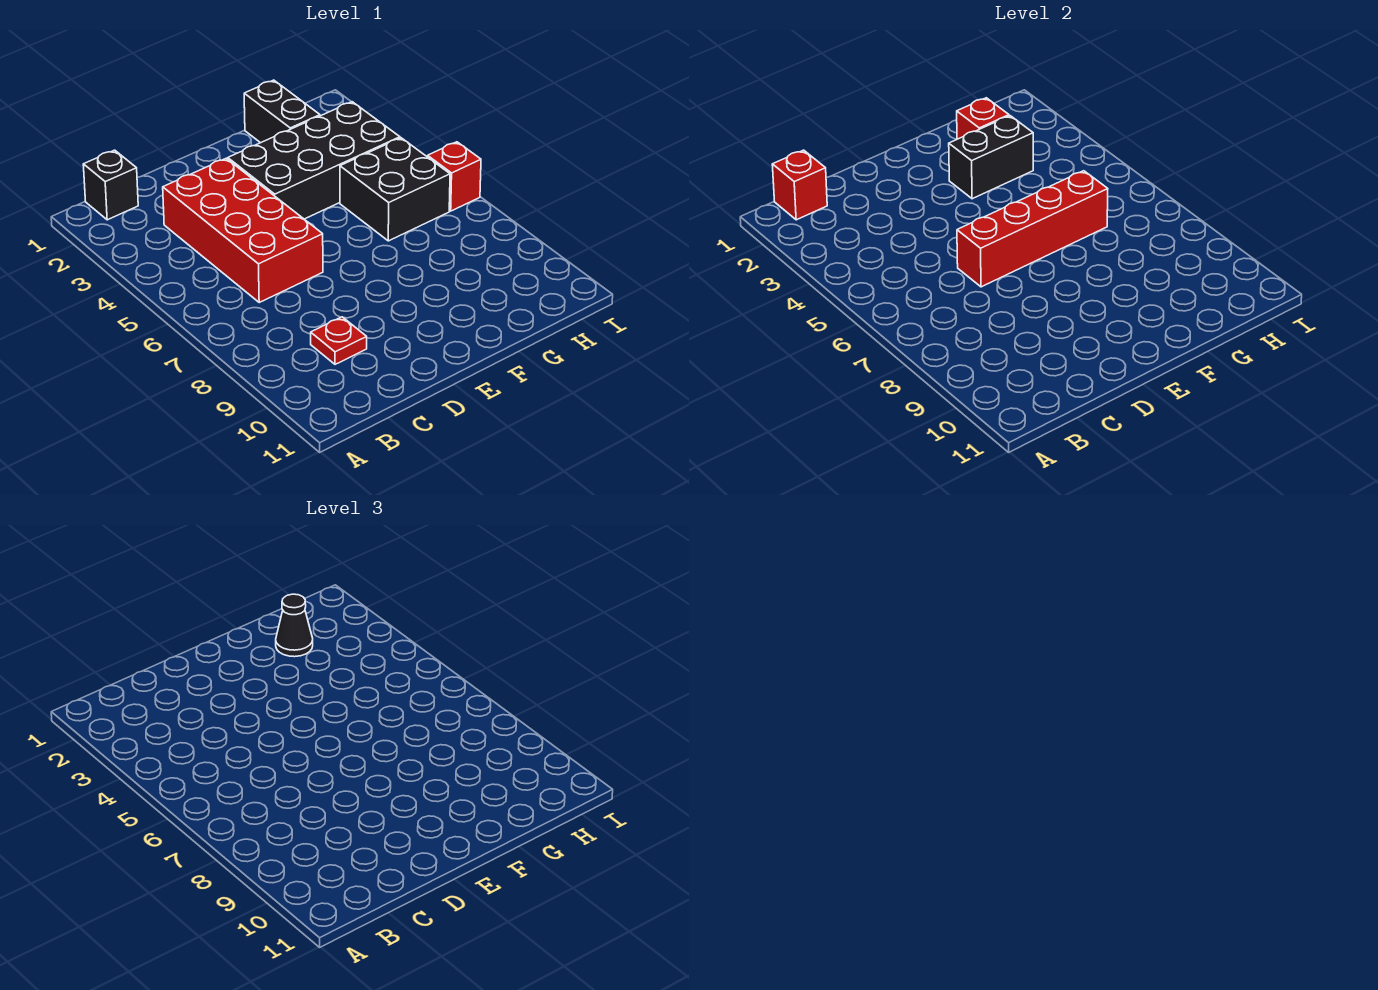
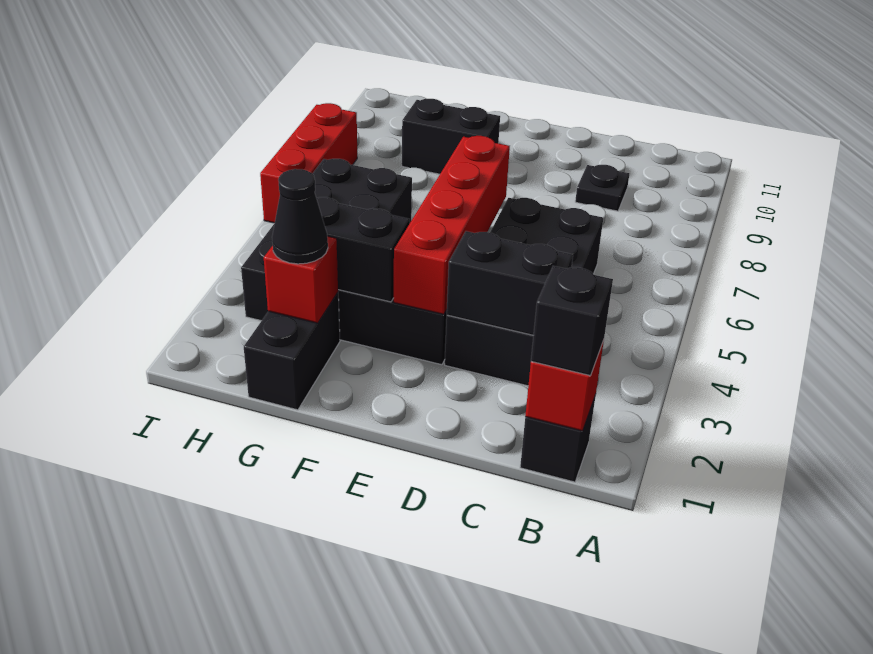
none -> black brick B1 level 3
red brick C3:D6 level 1 -> black brick C3:D6 level 1
none -> black brick C3:D3 level 2
red plate C9 level 1 -> black plate C9 level 1
red brick D6:G6 level 2 -> red brick E3:E6 level 2
none -> black brick F9:G9 level 1
red brick I6 level 1 -> red brick I6:I8 level 1

